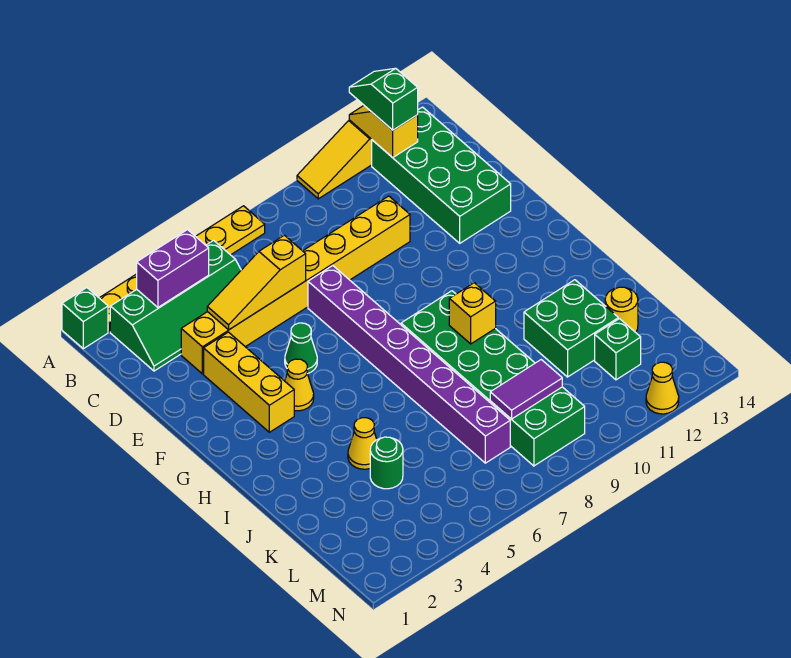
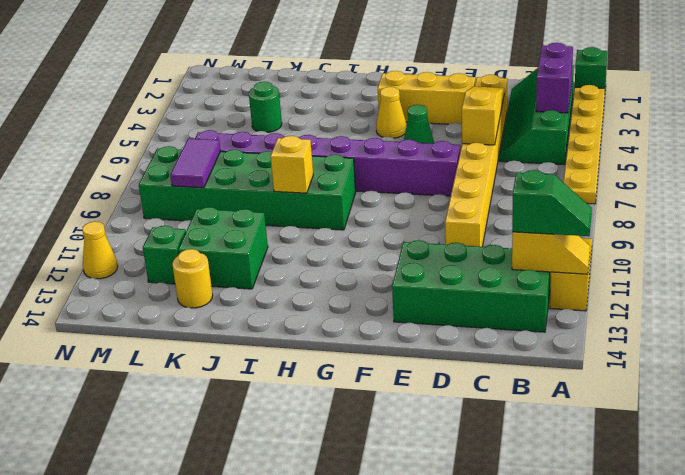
yellow cone J4 level 1 -> none

